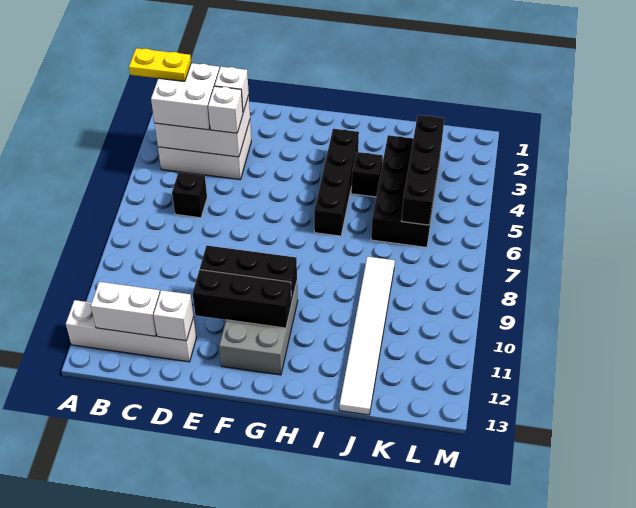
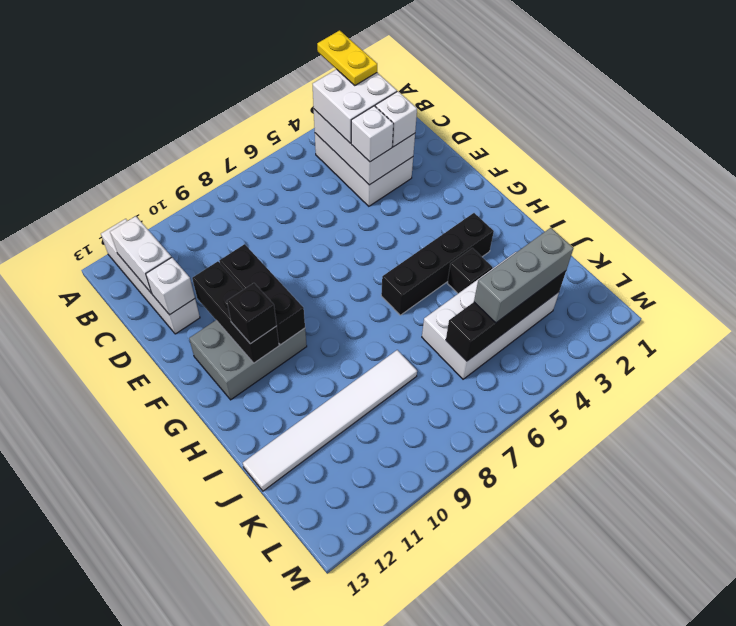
black brick C6 level 1 -> black brick G11 level 3
black brick J3:K6 level 1 -> white brick J3:K6 level 1
none -> grey brick K3:K5 level 3

